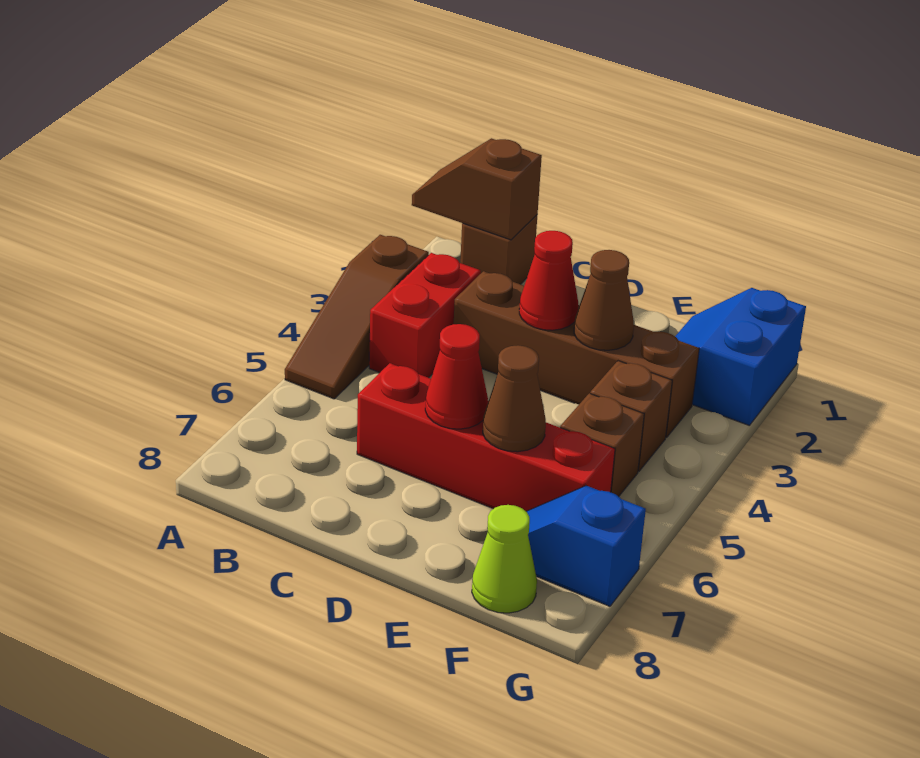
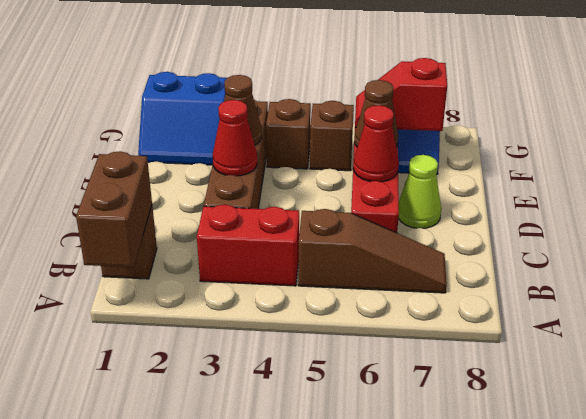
brown slope A1:B1 level 2 top B -> brown brick A1:B1 level 2
brown slope A3:A5 level 1 top 3 -> brown slope B5:B7 level 1 top 5
none -> red slope F6:F7 level 2 top 7
lime cone F8 level 1 -> lime cone D7 level 1

